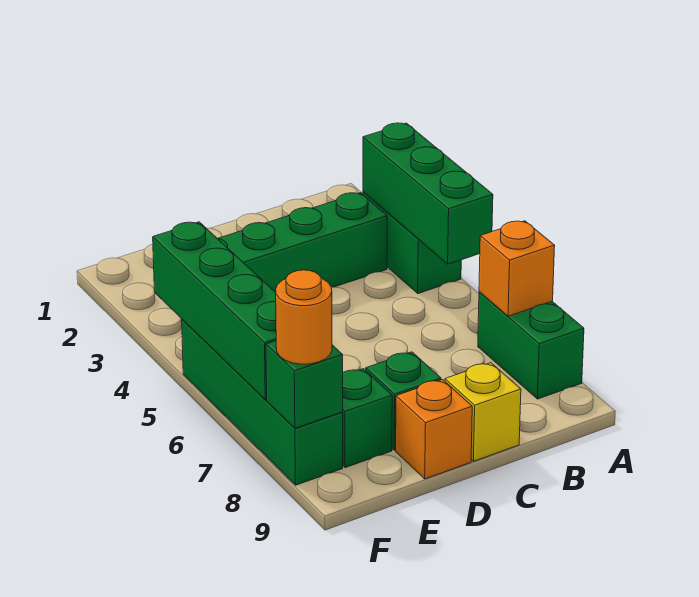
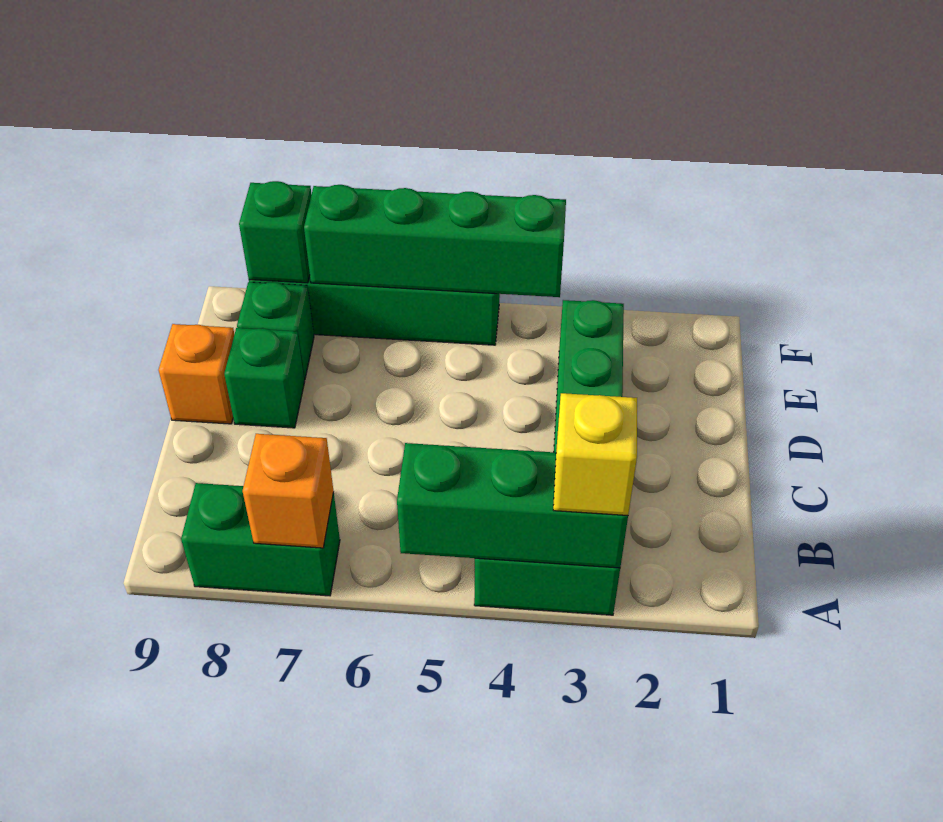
yellow brick C9 level 1 -> yellow brick A3 level 3
orange round brick F8 level 3 -> none

